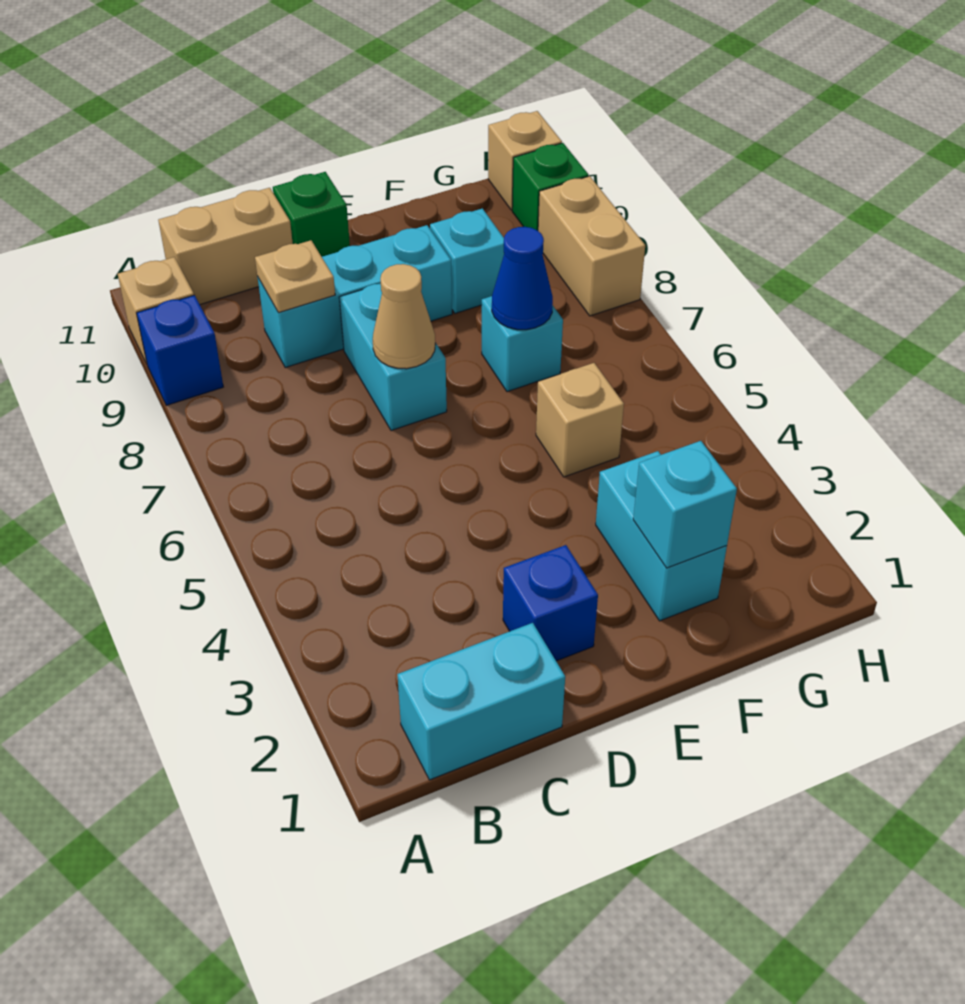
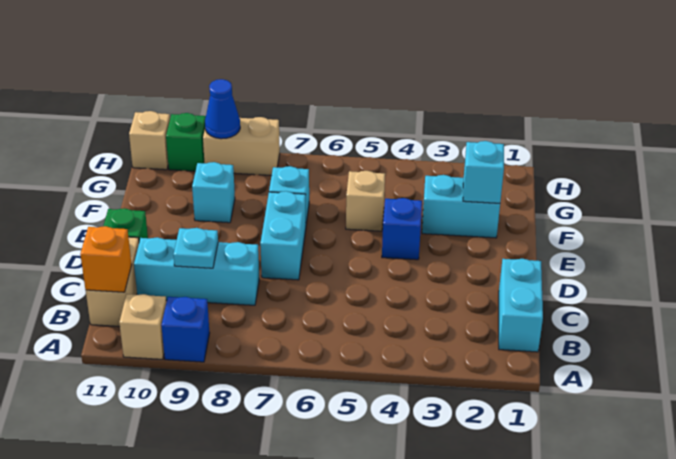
none -> orange brick B11 level 2
cyan brick C9:E9 level 1 -> cyan brick C8:C10 level 1
tan plate C9 level 2 -> cyan plate C9 level 2
blue brick D2 level 1 -> blue brick E4 level 1
cyan brick D7:D8 level 1 -> cyan brick D7:E7 level 1
tan cone D7 level 2 -> none
blue cone F7 level 2 -> blue cone H9 level 2

